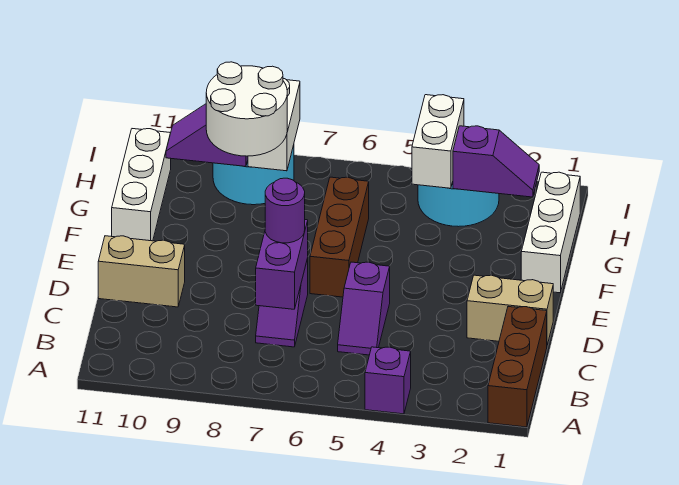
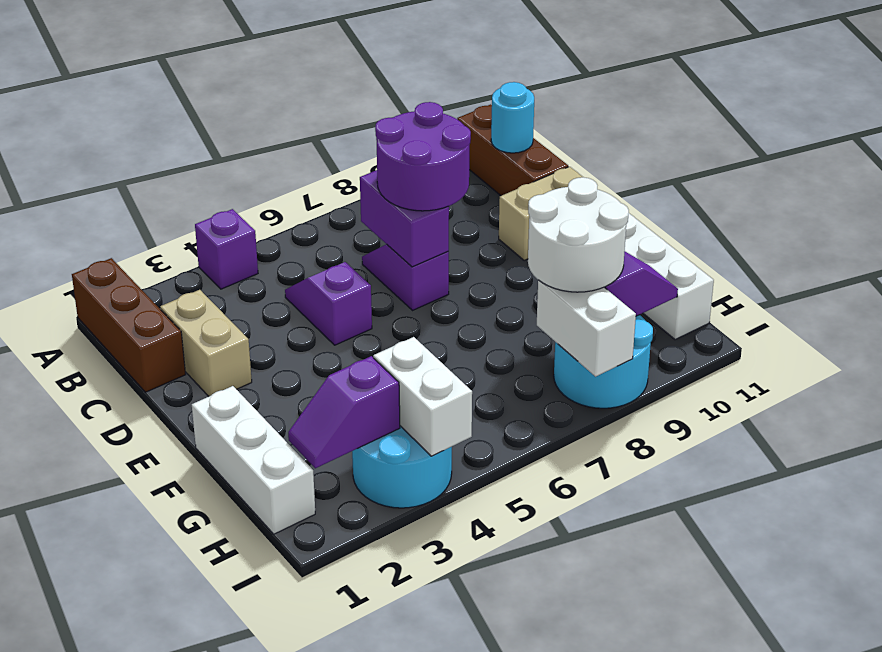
none -> cyan round brick B11 level 2
tan brick D1:D2 level 1 -> tan brick C2:D2 level 1
purple round brick D7 level 3 -> purple round brick C7:D8 level 3
brown brick E6:G6 level 1 -> brown brick A11:C11 level 1

